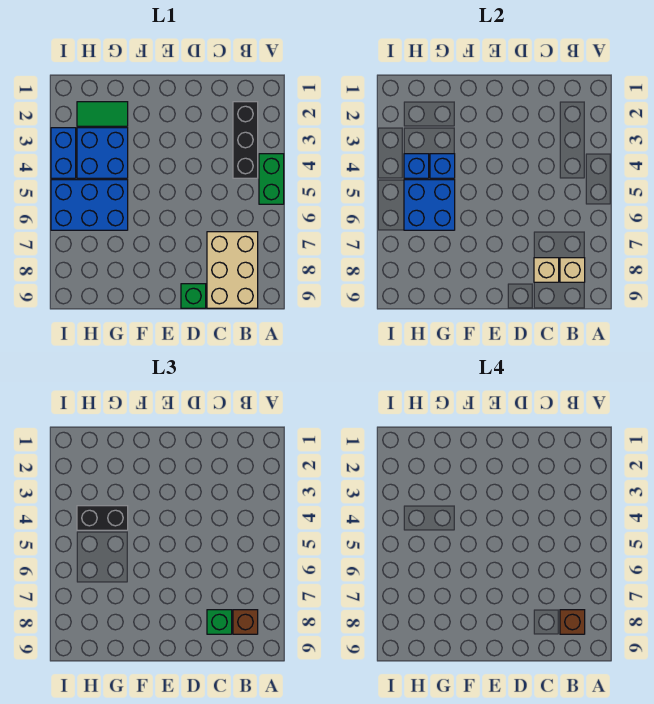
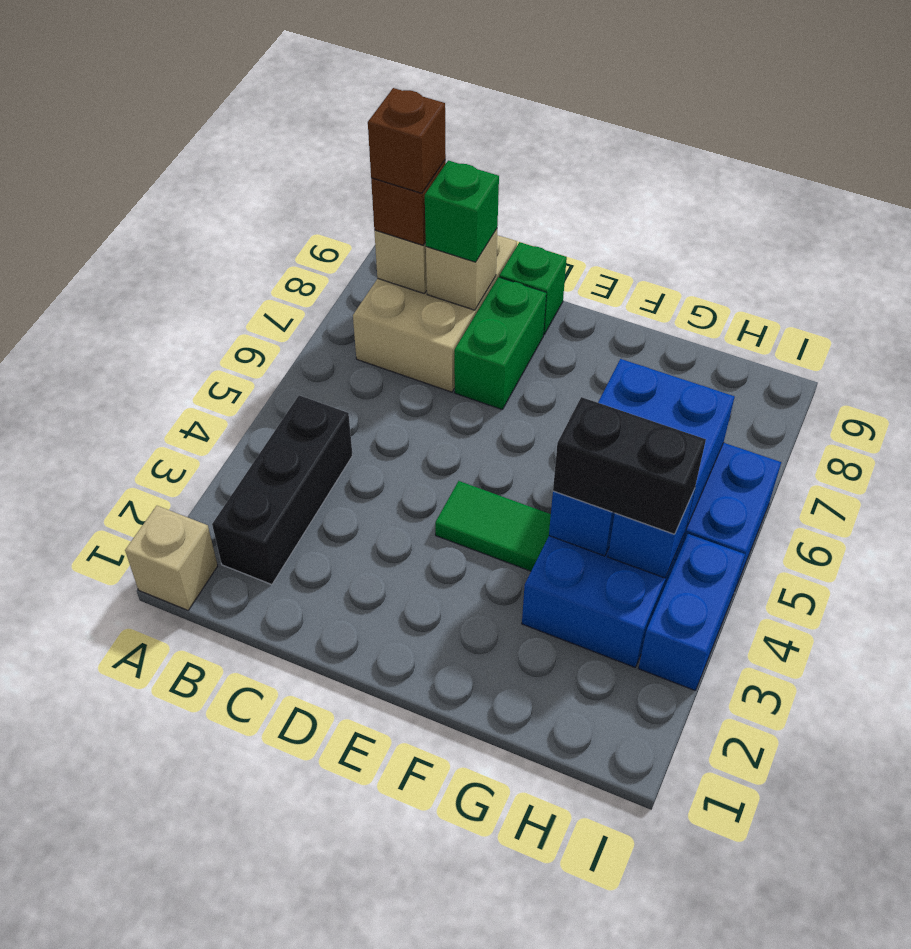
none -> tan brick A1 level 1
green brick A4:A5 level 1 -> green brick D7:D8 level 1
green tile G2:H2 level 1 -> green tile E4:F4 level 1

